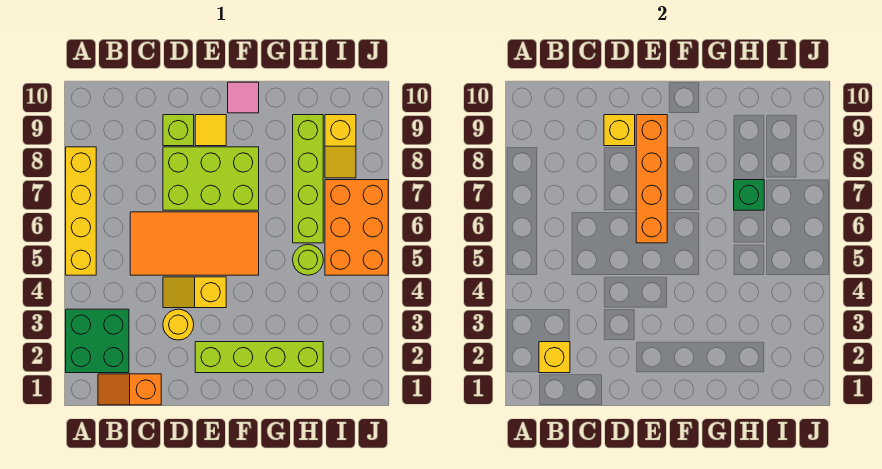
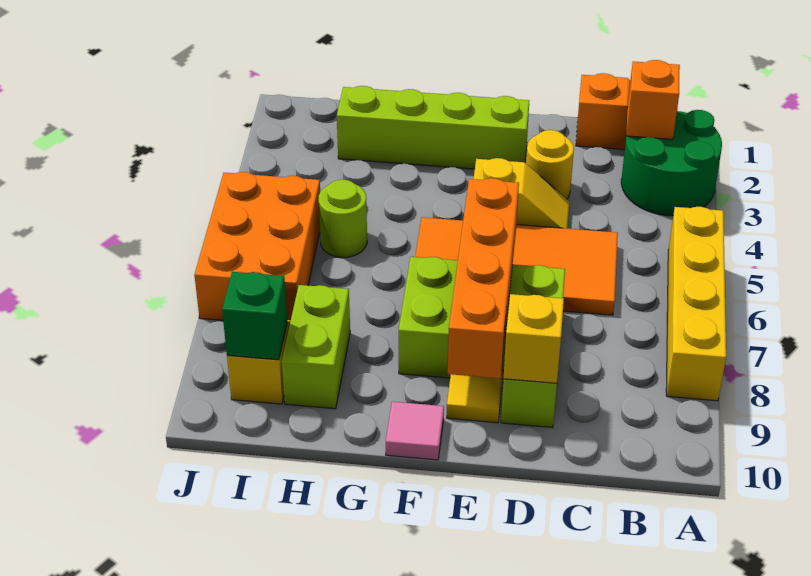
green brick A2:B3 level 1 -> green round brick A2:B3 level 1
yellow brick B2 level 2 -> orange brick B2 level 2
lime brick H6:H9 level 1 -> lime brick H8:H9 level 1
green brick H7 level 2 -> green brick I9 level 2

